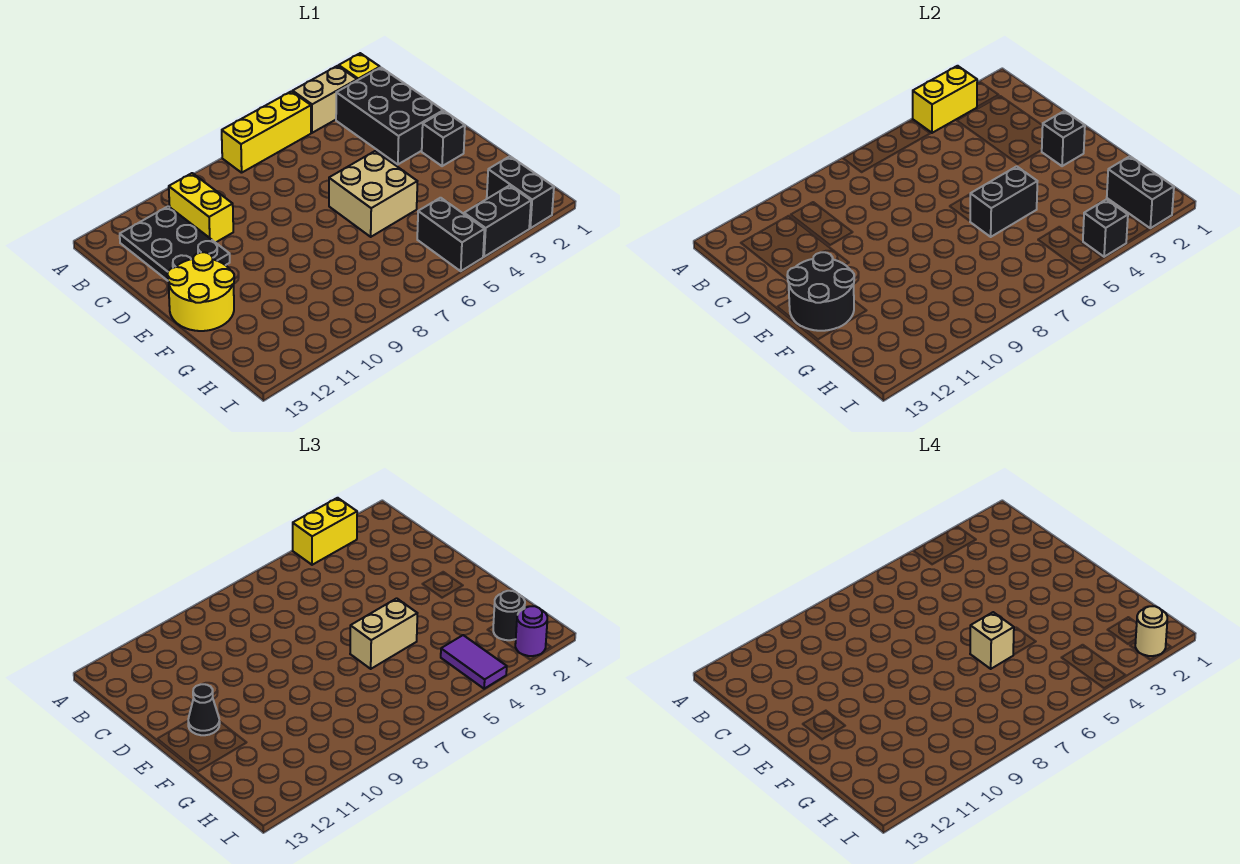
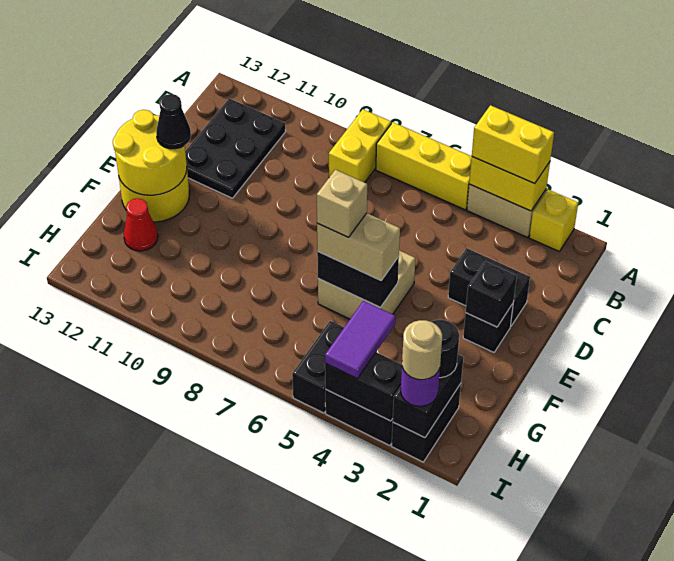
black brick B2:D3 level 1 -> black brick D2:D3 level 1
yellow brick B10:C10 level 1 -> yellow brick A8:B8 level 1
black round brick E12:F13 level 2 -> yellow round brick E12:F13 level 2
none -> red cone G12 level 1
black brick I4 level 2 -> black brick I3:I4 level 2

